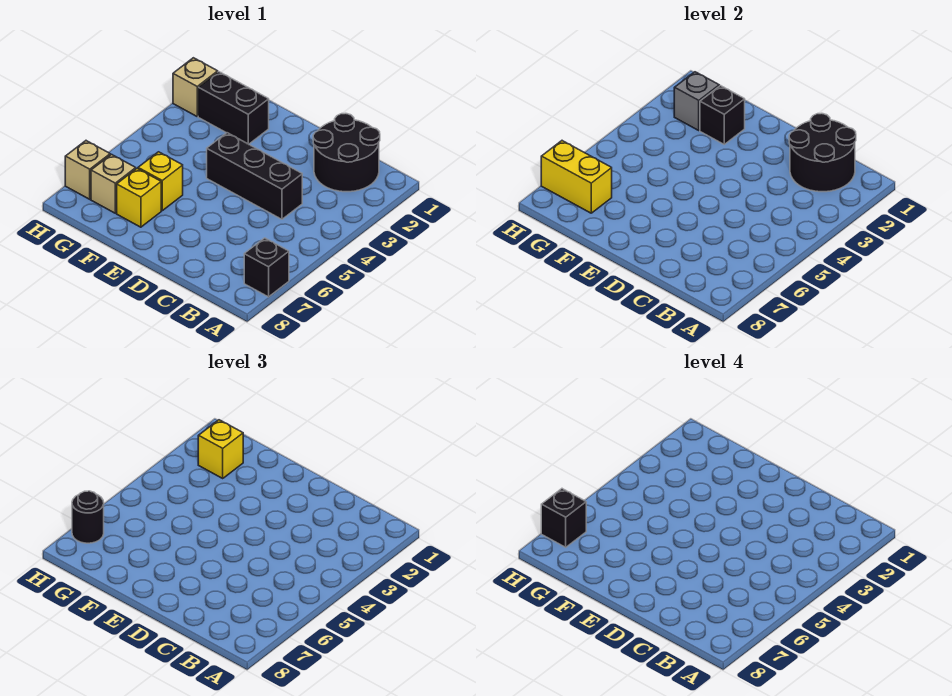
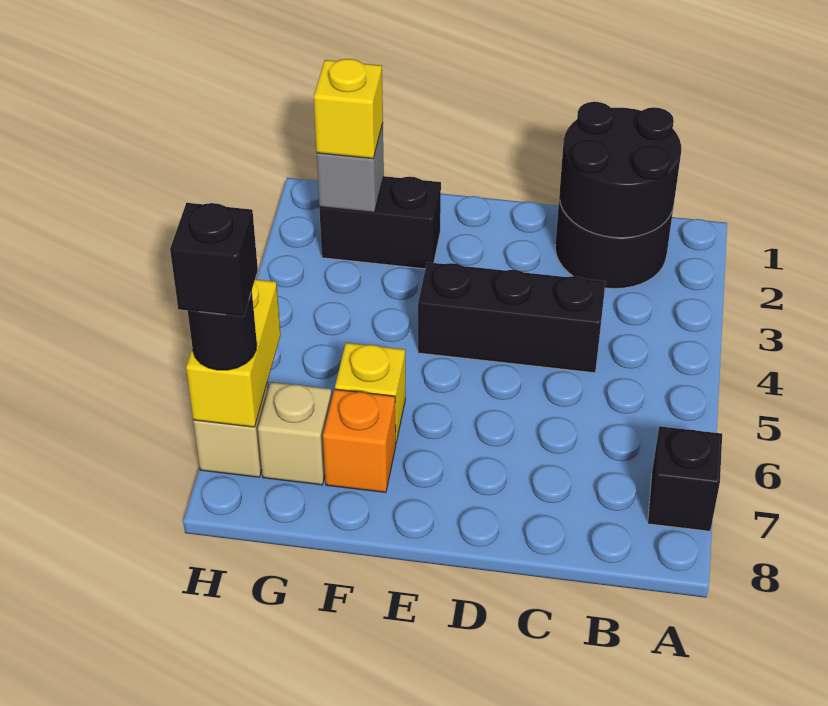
black brick F2 level 2 -> none
yellow brick F7 level 1 -> orange brick F7 level 1
yellow brick G7:H7 level 2 -> yellow brick H6:H7 level 2
tan brick H2 level 1 -> none

